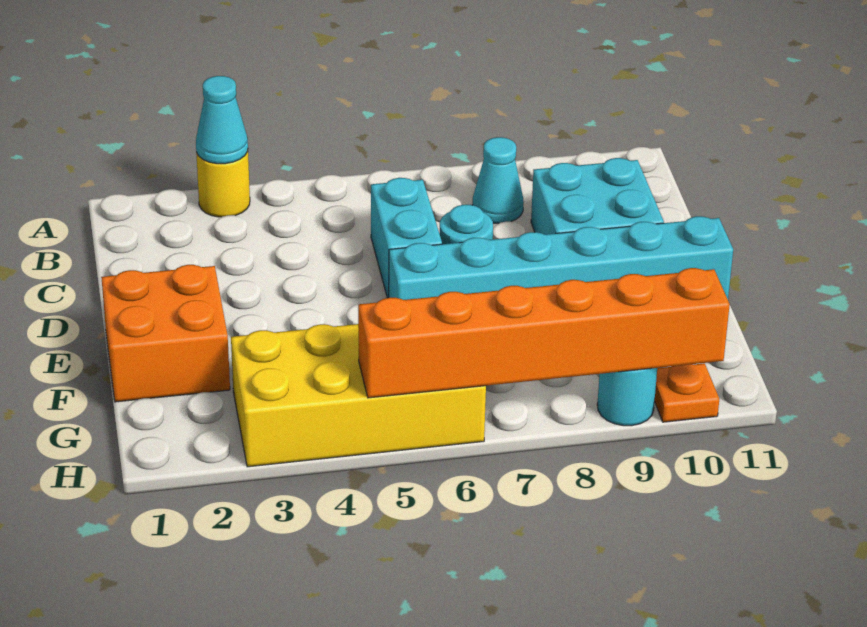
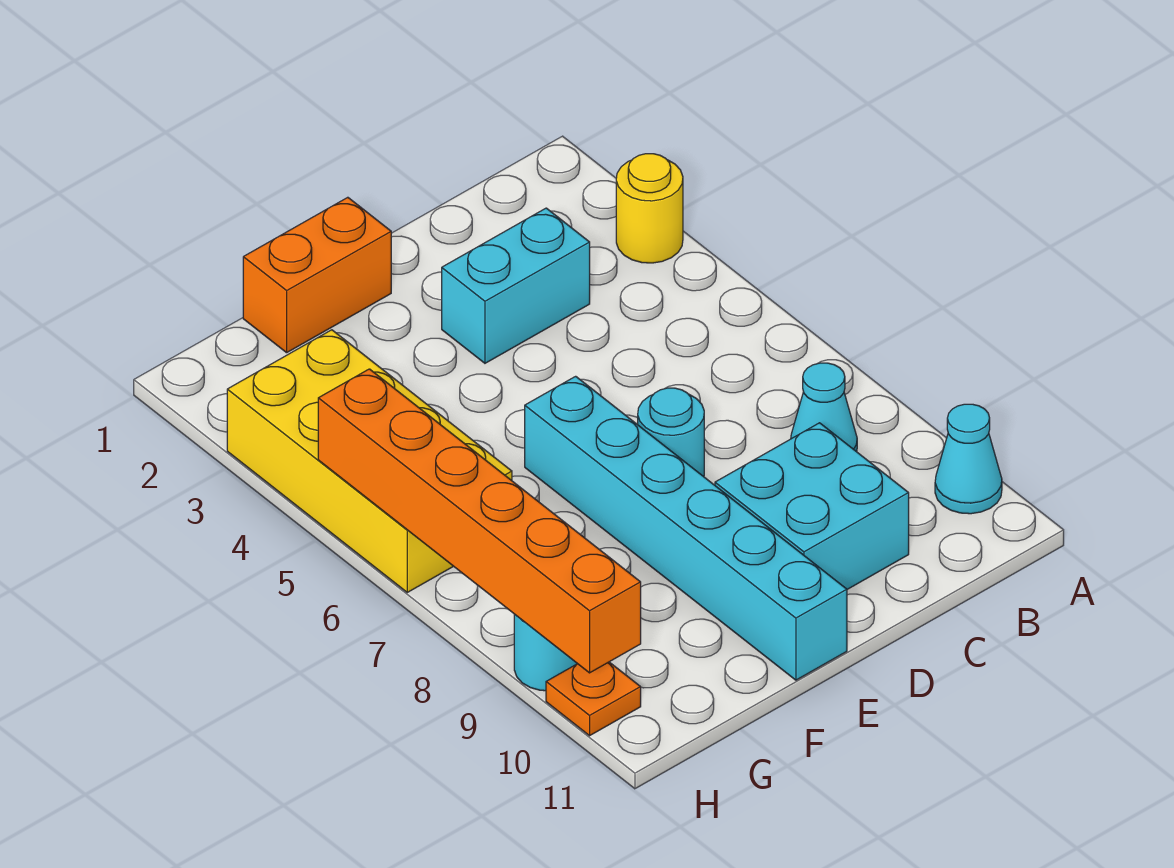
cyan cone A3 level 2 -> cyan cone A10 level 1
cyan brick C6:D6 level 1 -> cyan brick C3:D3 level 1
orange brick E1:F2 level 1 -> orange brick E1:F1 level 1

